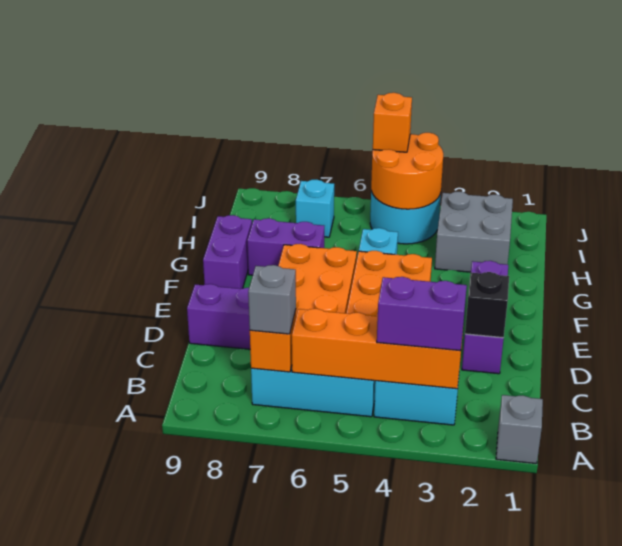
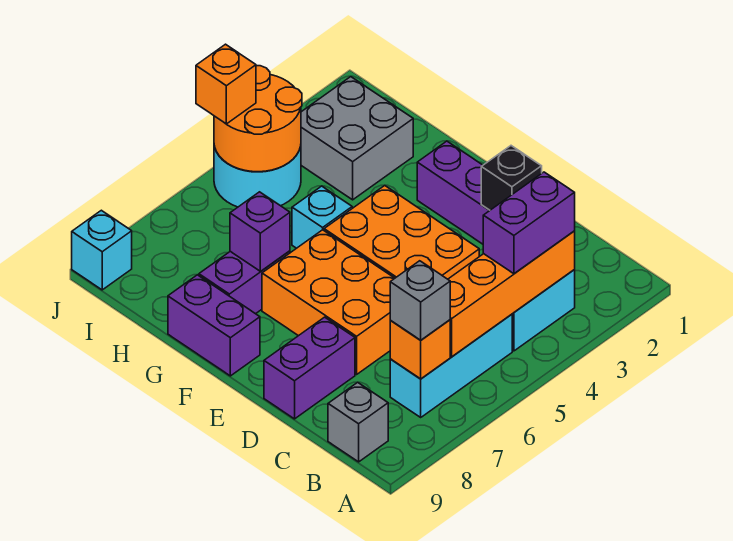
grey brick A1 level 1 -> grey brick B9 level 1
none -> purple brick G7 level 2
cyan brick I7 level 1 -> cyan brick J9 level 1

